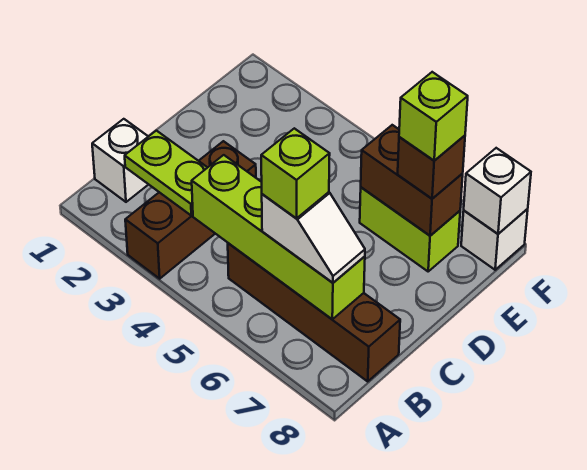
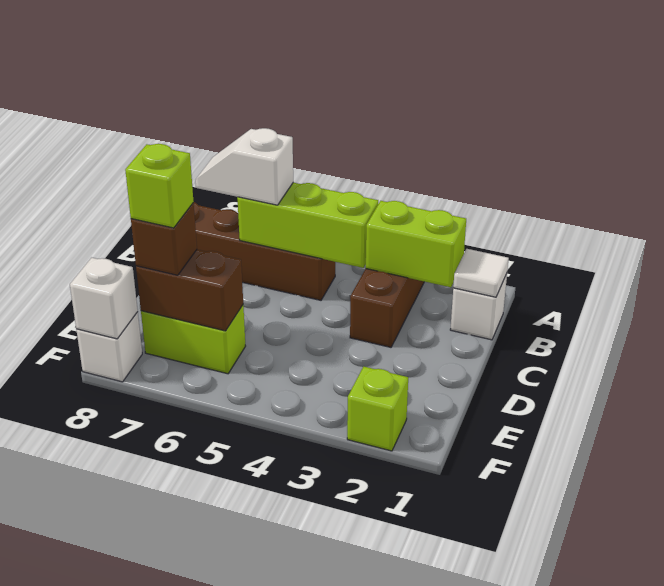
none -> white tile B1 level 2
lime plate B2:B3 level 2 -> lime brick B2:B3 level 2
lime brick B4:B7 level 2 -> lime brick B4:B6 level 2
lime brick B6 level 4 -> lime brick F2 level 1

